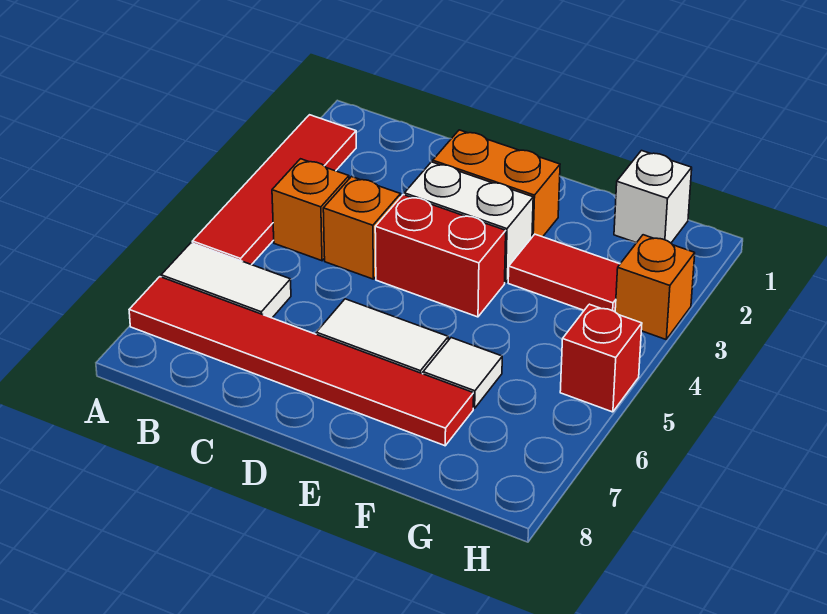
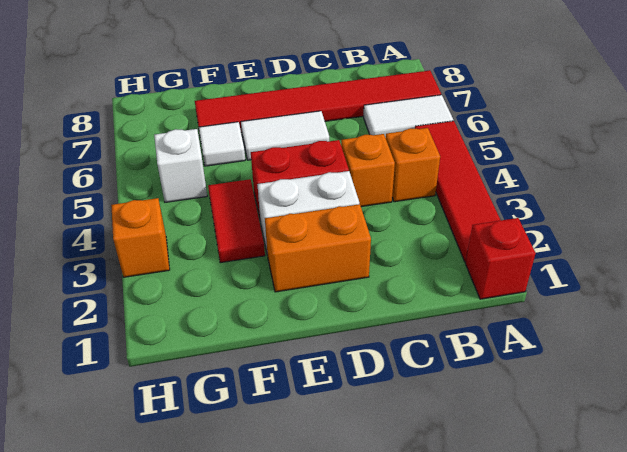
red tile F3:G3 level 1 -> red tile F3:F4 level 1
white brick G1 level 1 -> white brick G5 level 1
red brick H5 level 1 -> red brick A1 level 1

